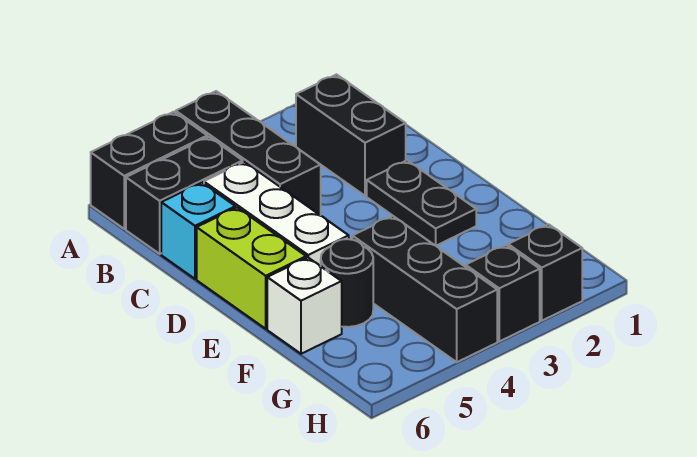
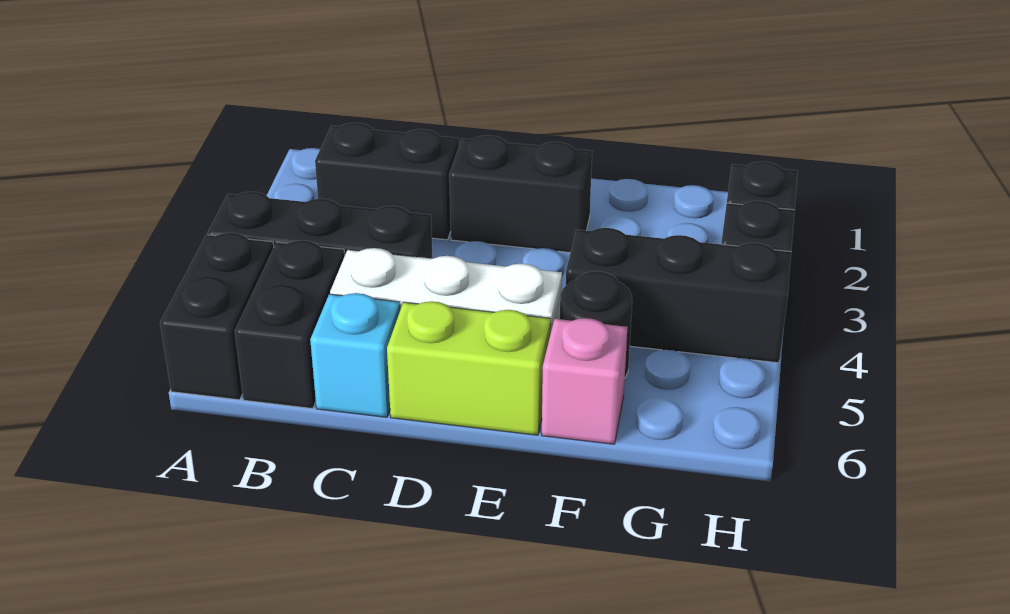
black plate D2:E2 level 1 -> black brick D2:E2 level 1
white brick F6 level 1 -> pink brick F6 level 1

